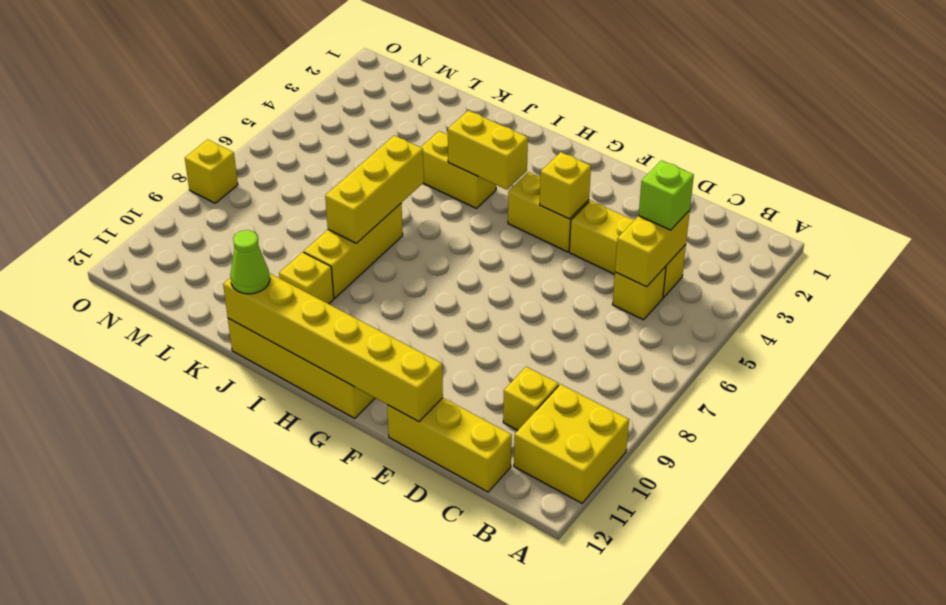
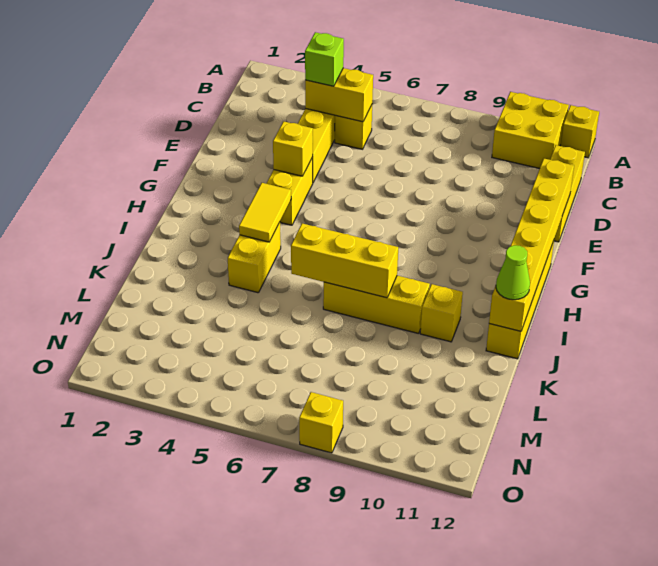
yellow brick C10 level 1 -> yellow brick A12 level 1
yellow brick H4:I4 level 2 -> yellow tile H4:I4 level 2

